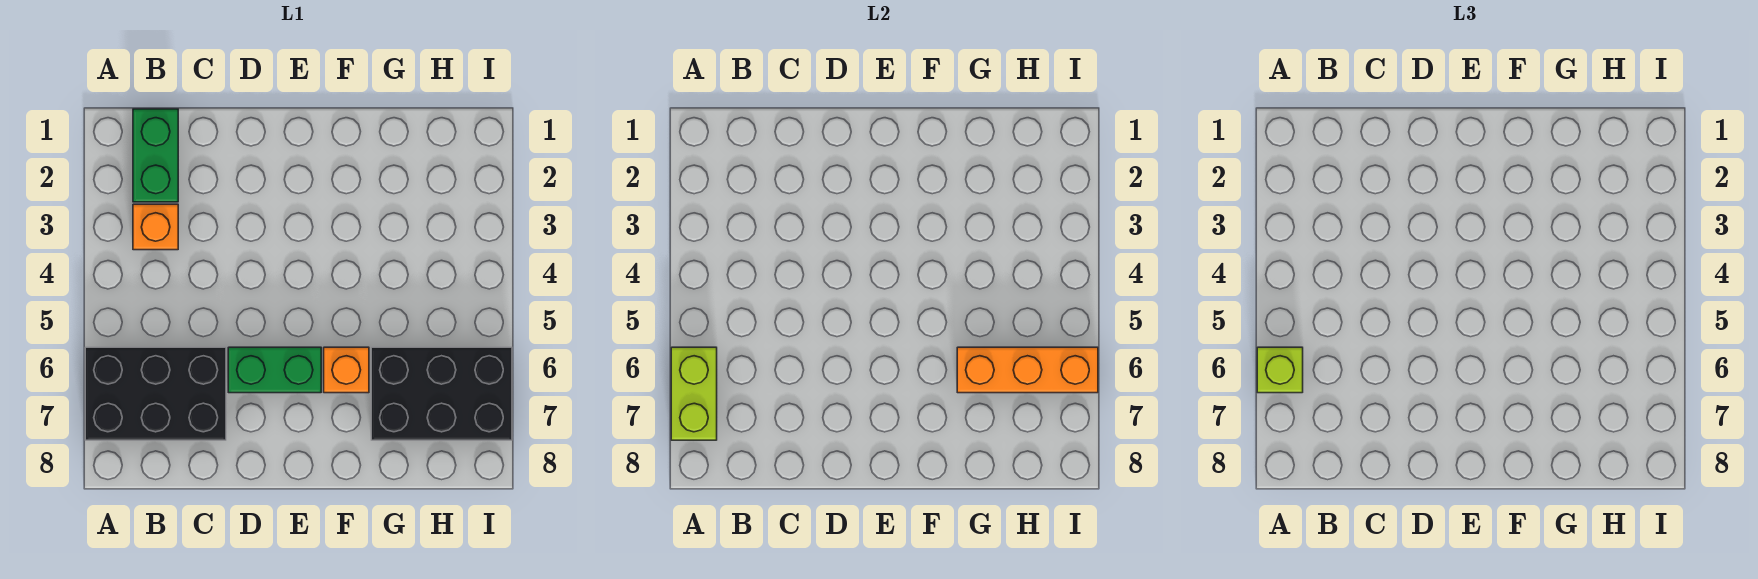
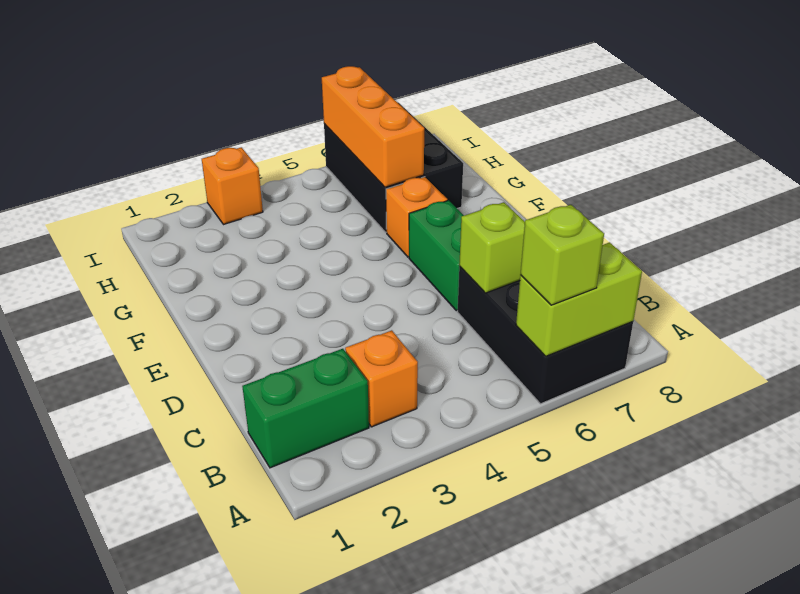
none -> lime brick C6 level 2
none -> orange brick I3 level 1

